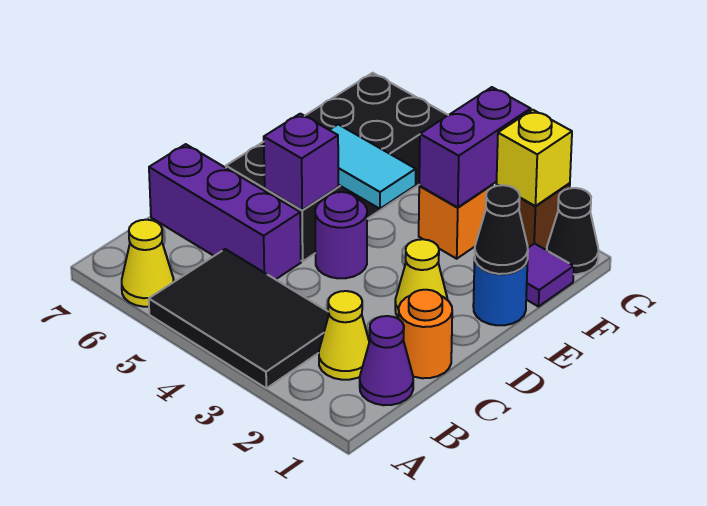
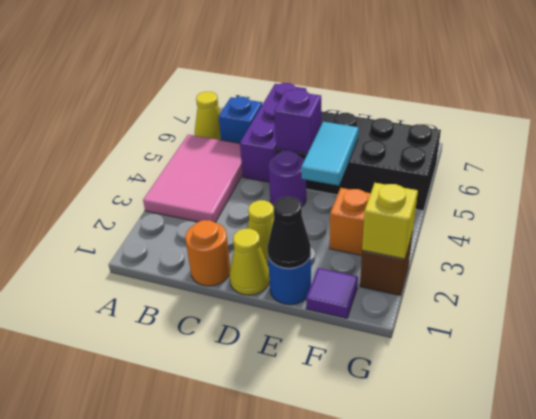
black tile A3:B5 level 1 -> pink tile A3:B5 level 1
purple cone B1 level 1 -> none
yellow cone B2 level 1 -> yellow cone D1 level 1
none -> blue brick B6 level 1
purple brick F3:G3 level 2 -> none
black cone G1 level 1 -> none

